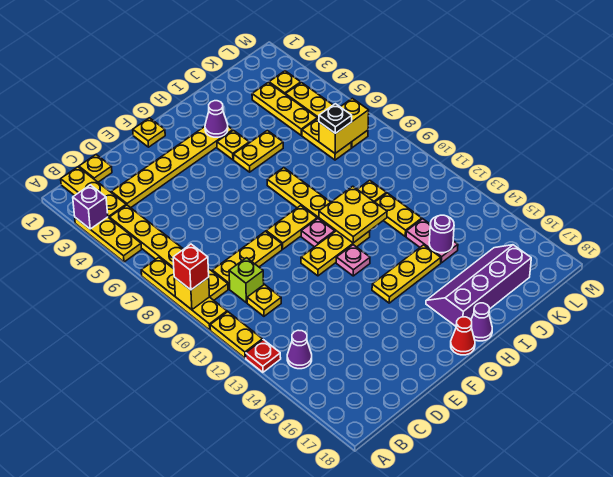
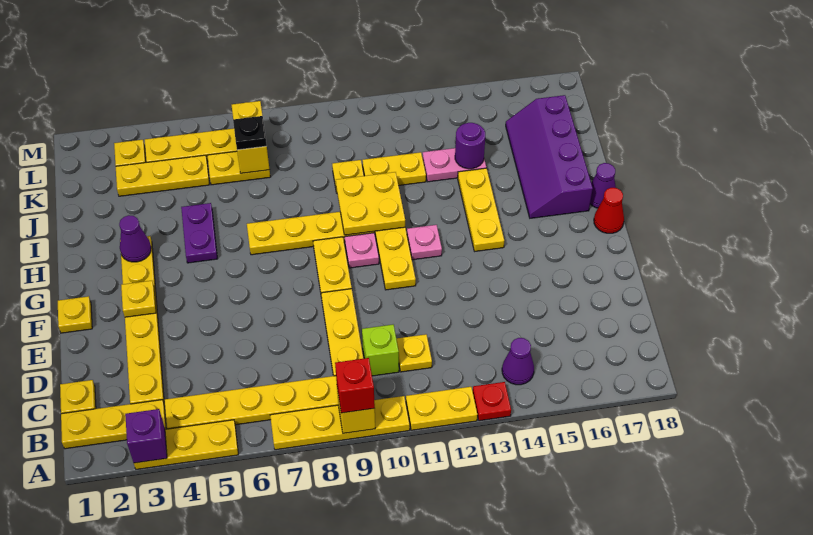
yellow plate H4 level 1 -> yellow plate F3 level 2
yellow plate H5:I5 level 1 -> purple plate H5:I5 level 1

